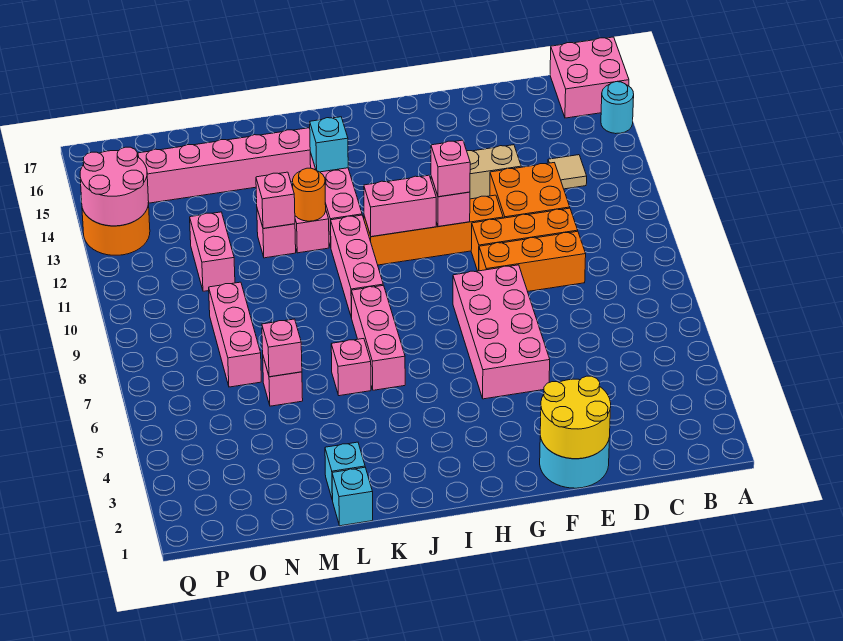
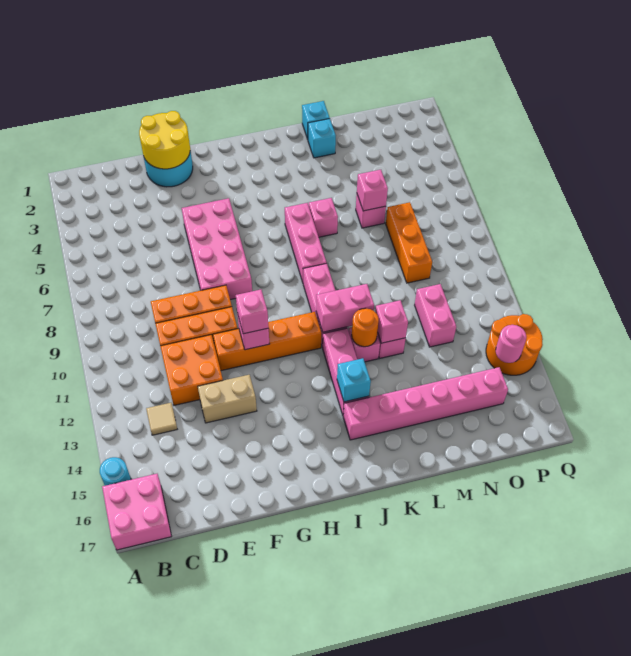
pink brick H11:I11 level 2 -> pink brick J11:K11 level 2
pink brick N7:N9 level 1 -> orange brick N7:N9 level 1
pink round brick P13:Q14 level 2 -> pink round brick P14 level 2

